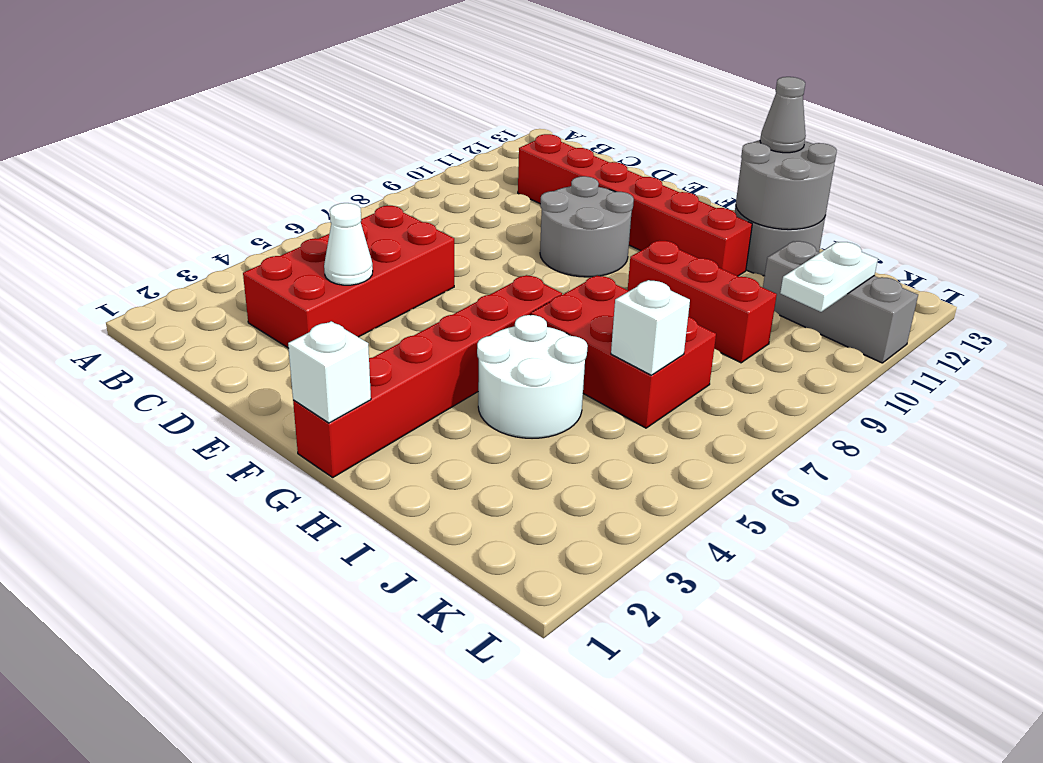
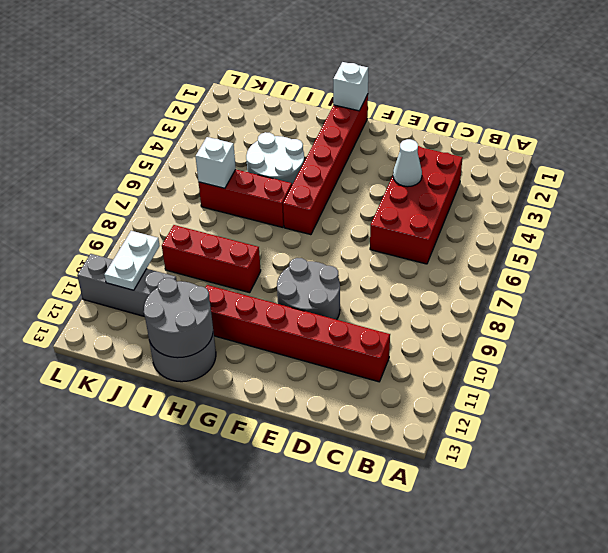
red brick H6:J7 level 1 -> red brick H6:J6 level 1
grey cone H13 level 3 -> none

